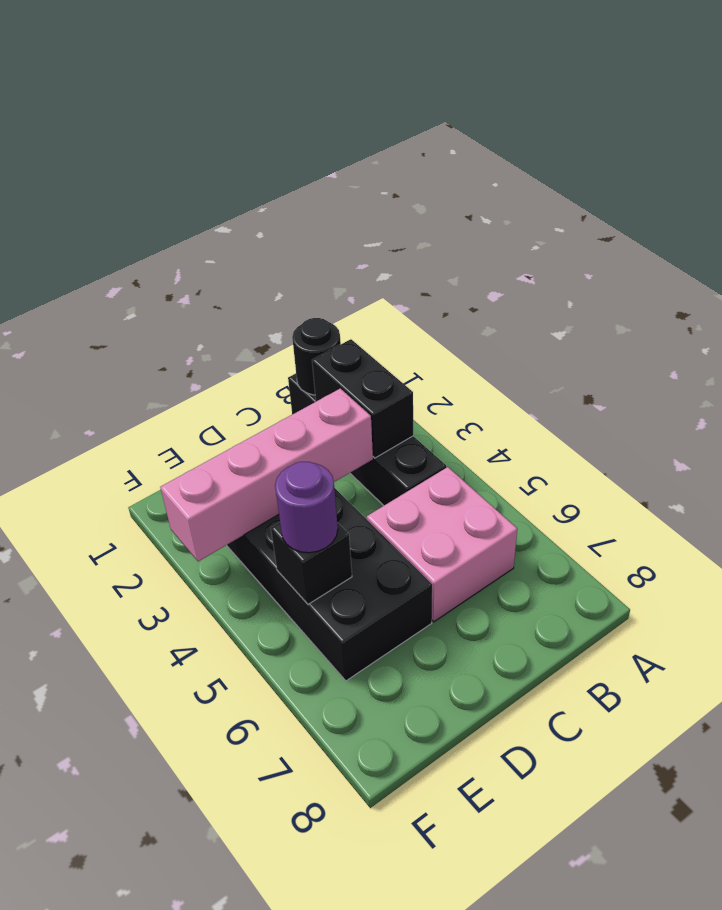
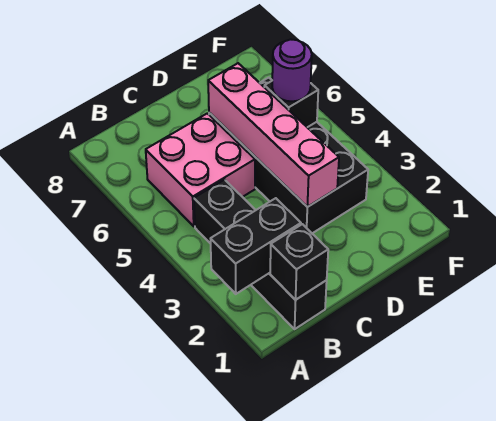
black round brick B1 level 2 -> black brick B1 level 2
black brick B2:B3 level 2 -> black brick A2:B2 level 2
pink brick C3:F3 level 2 -> pink brick D3:D6 level 2

